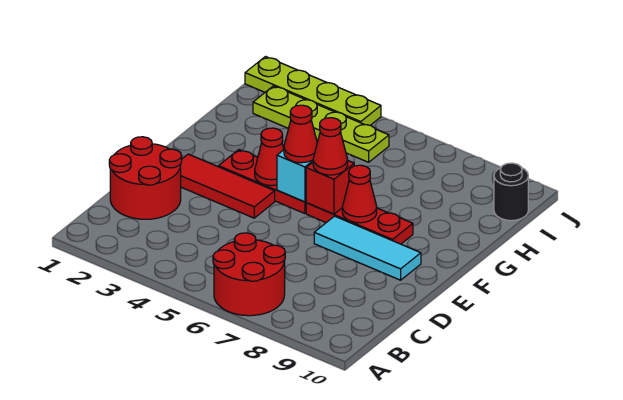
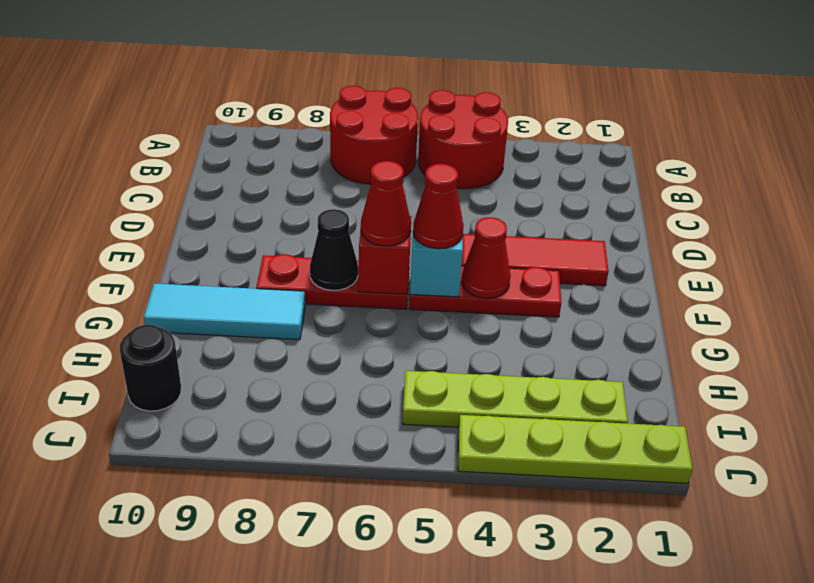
red round brick C1:D2 level 1 -> red round brick A4:B5 level 1
cyan tile E7:E9 level 1 -> cyan tile G8:G10 level 1
red cone F7 level 2 -> black cone F7 level 2

